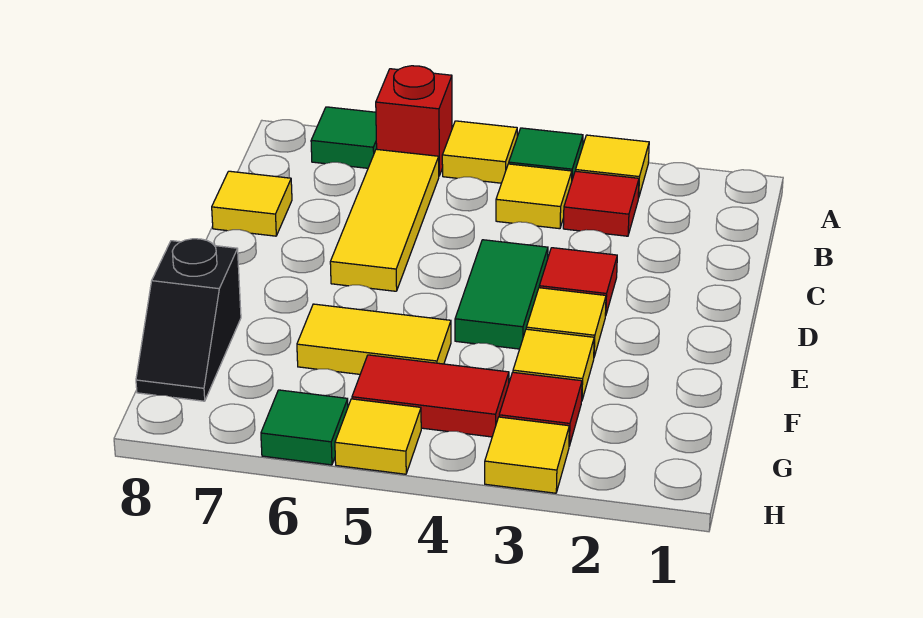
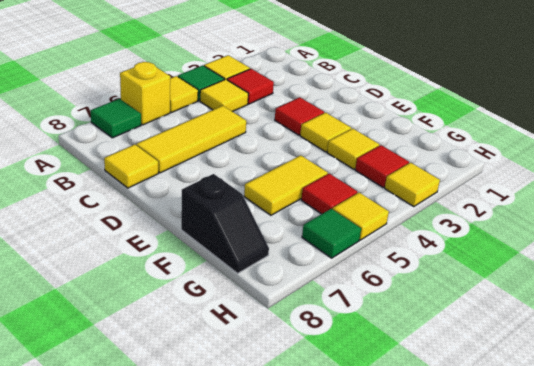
red brick A6 level 1 -> yellow brick A6 level 1
yellow tile B6:D6 level 1 -> yellow tile C5:C7 level 1
green tile D4:E4 level 1 -> none
red tile G4:G5 level 1 -> red tile G5 level 1

